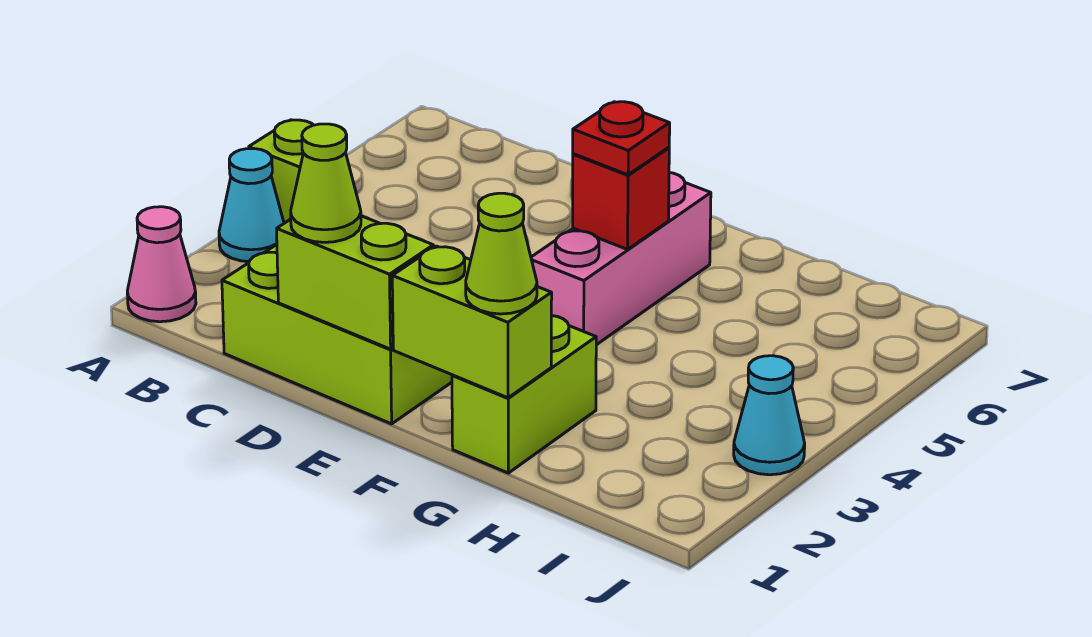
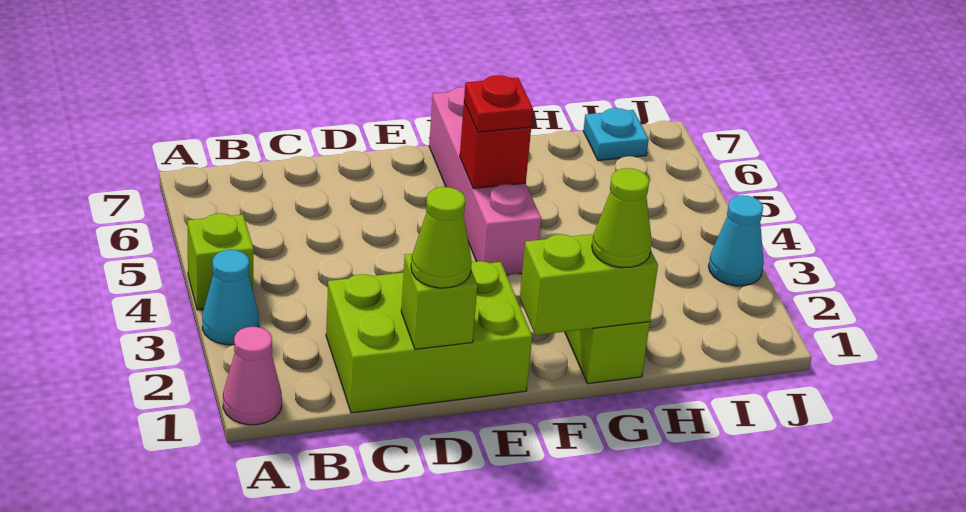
lime brick D1:E1 level 2 -> lime brick D1 level 2
pink brick F4:F6 level 1 -> pink brick F4:F7 level 1
none -> cyan plate I7 level 1

